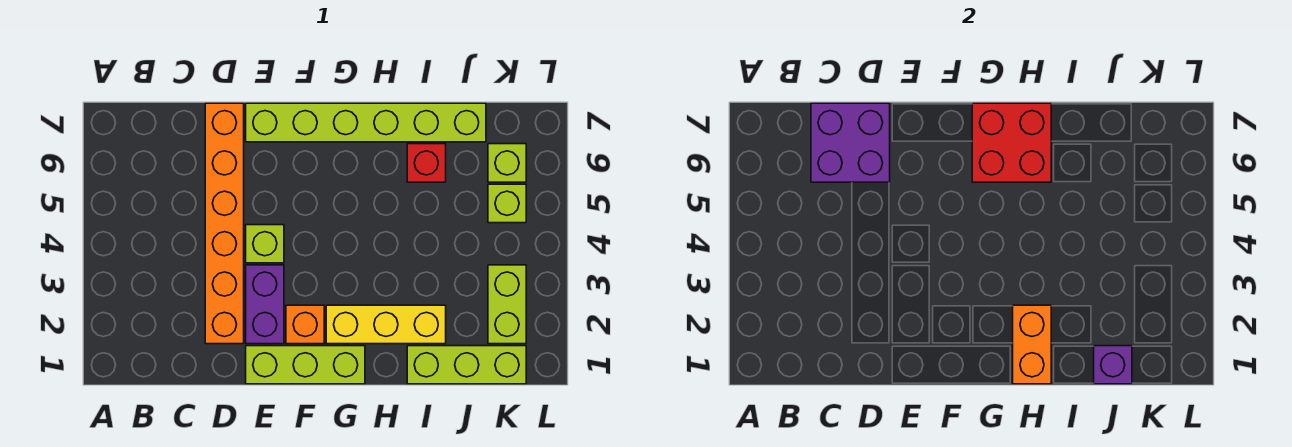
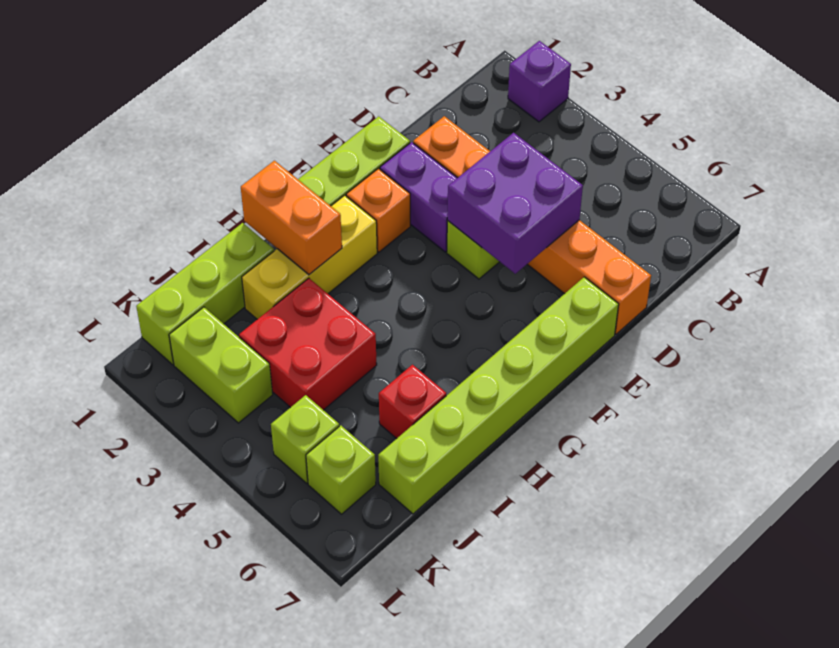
purple brick C6:D7 level 2 -> purple brick D4:E5 level 2
red brick G6:H7 level 2 -> red brick I3:J4 level 1
purple brick J1 level 2 -> purple brick A2 level 1

